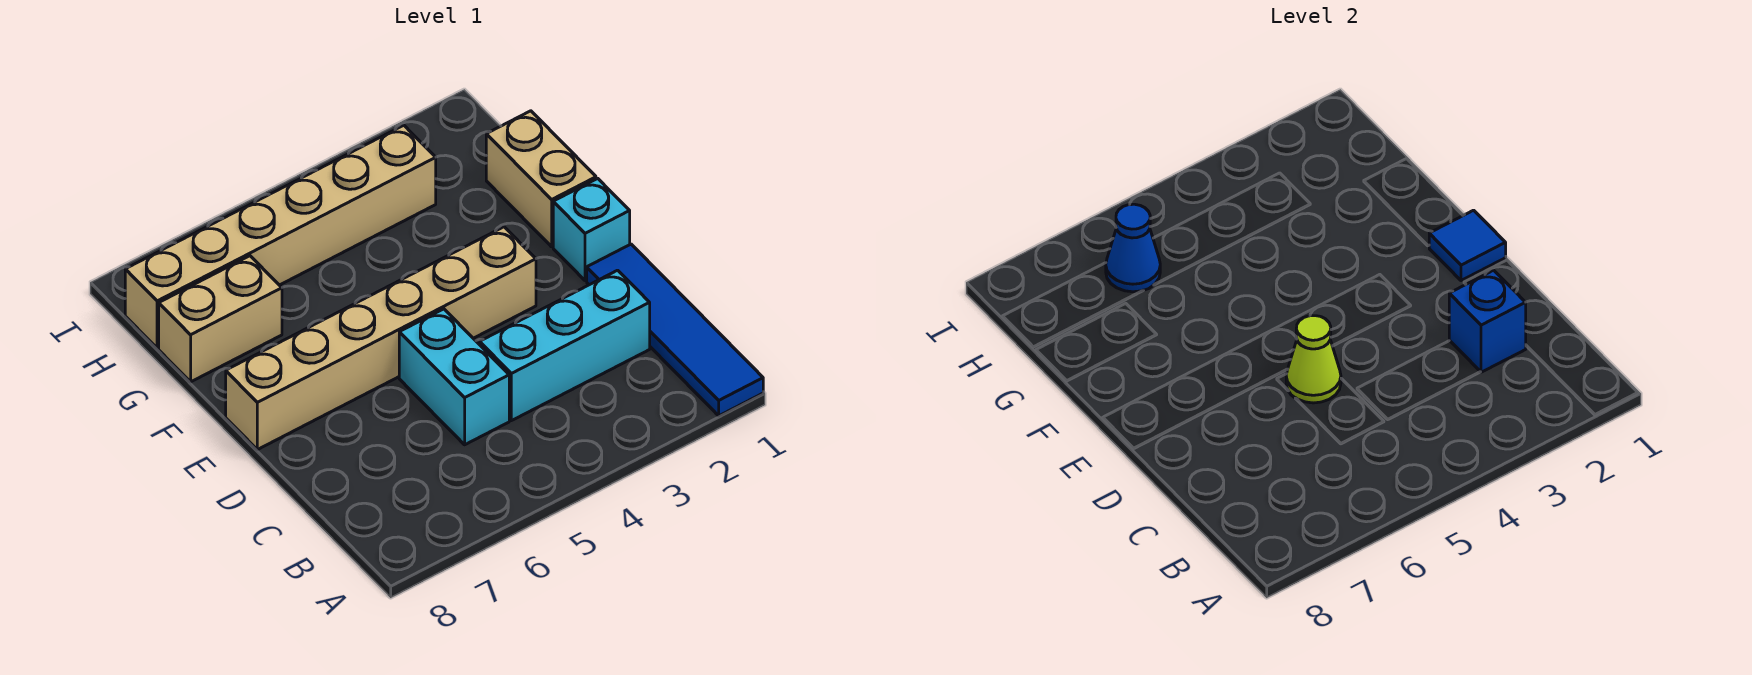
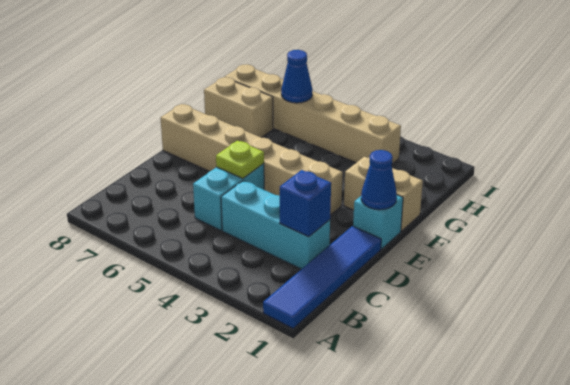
lime cone D5 level 2 -> lime plate D5 level 2
blue tile E1 level 2 -> blue cone E1 level 2
tan brick F1:G1 level 1 -> tan brick F1:F2 level 1

